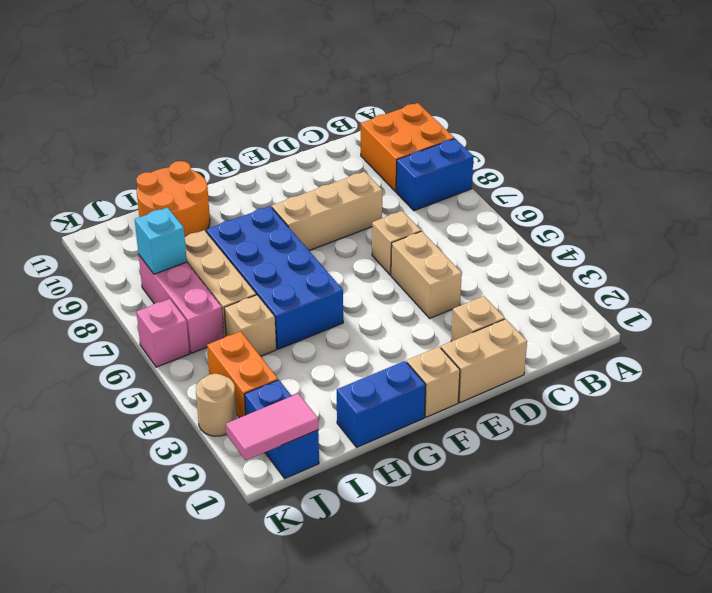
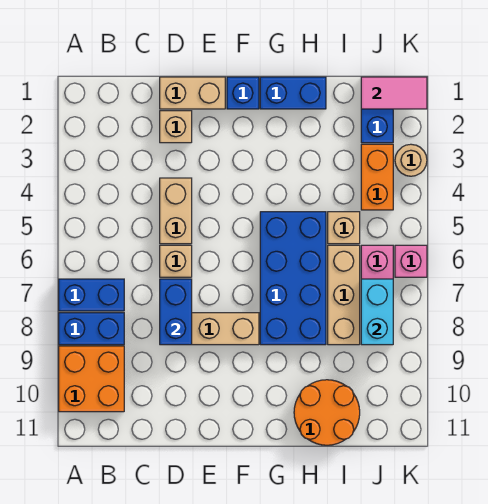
none -> blue brick A7:B7 level 1
none -> blue brick D7:D8 level 2
tan brick F1 level 1 -> blue brick F1 level 1
cyan brick J8 level 2 -> cyan brick J7:J8 level 2

